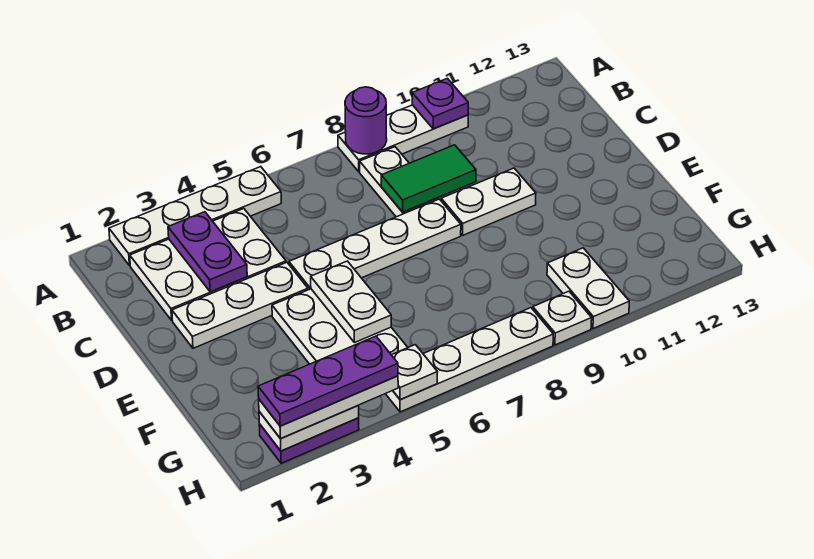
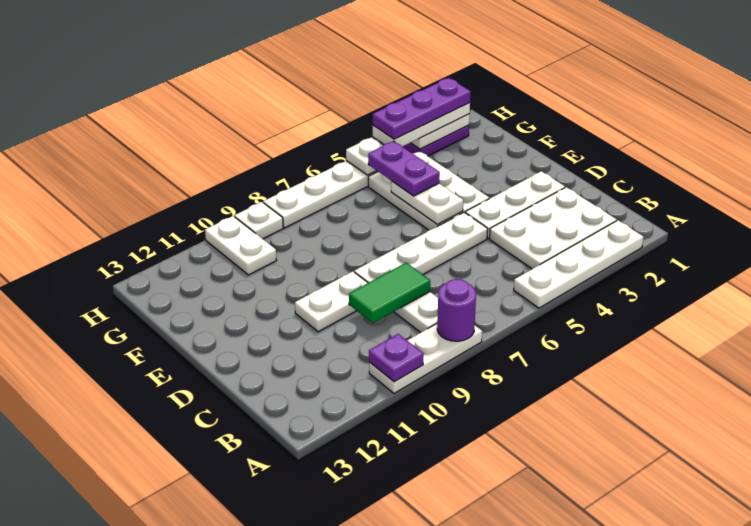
purple plate B3:C3 level 2 -> purple plate F5:G5 level 3

